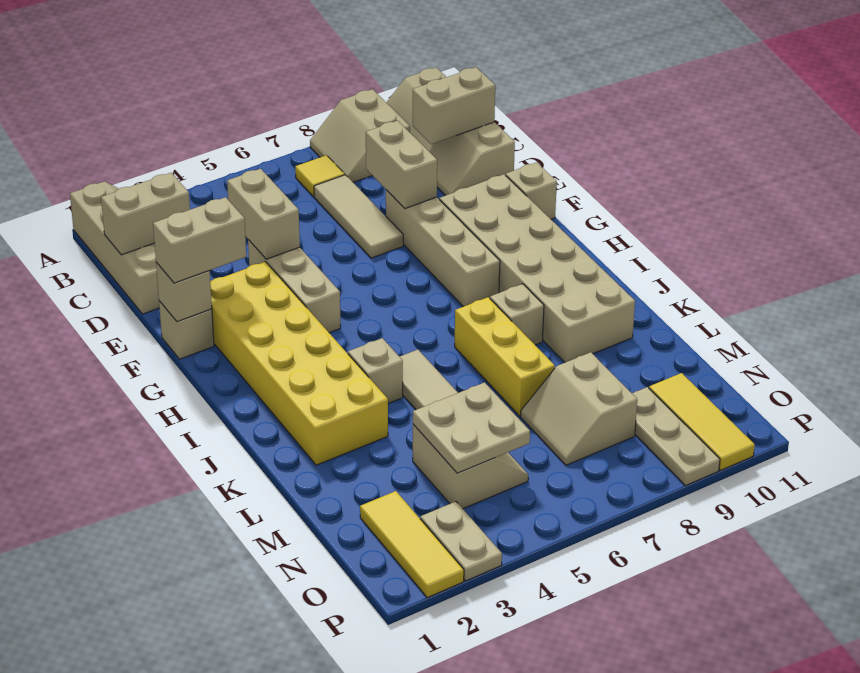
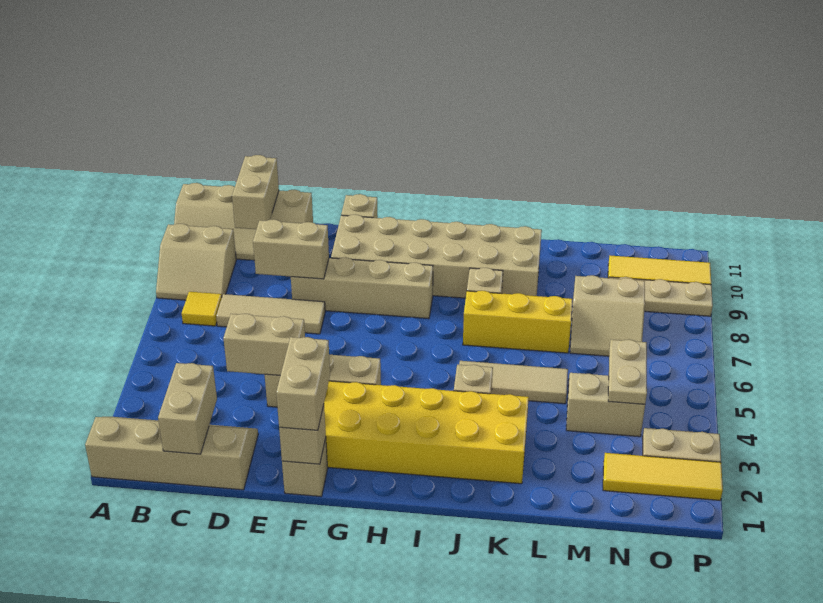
tan plate M4:N5 level 2 -> tan plate N4:N5 level 2

